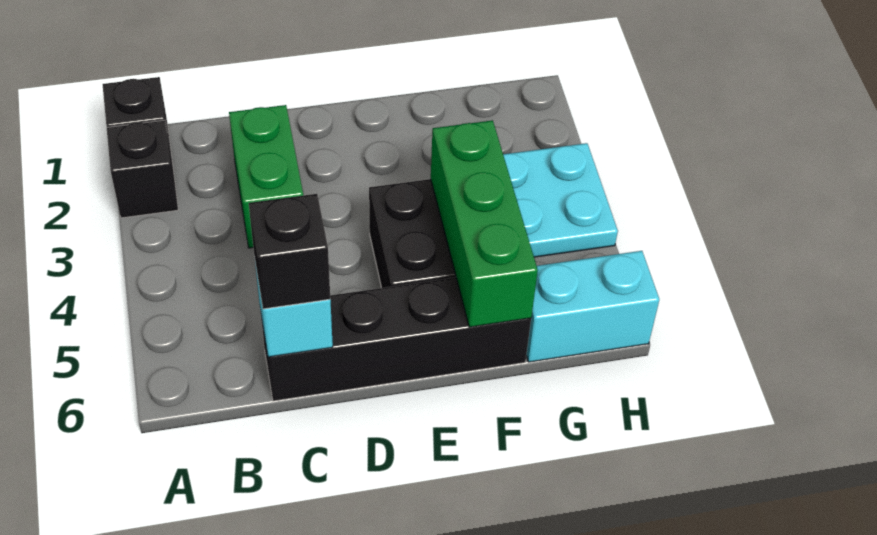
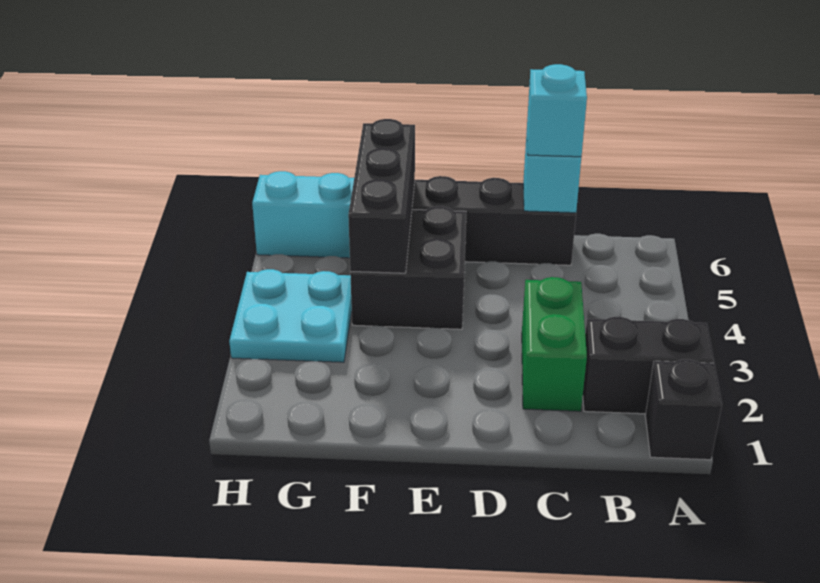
black brick A2 level 1 -> black brick A2:B2 level 1
black brick C6 level 3 -> cyan brick C6 level 3
green brick F4:F6 level 2 -> black brick F4:F6 level 2

